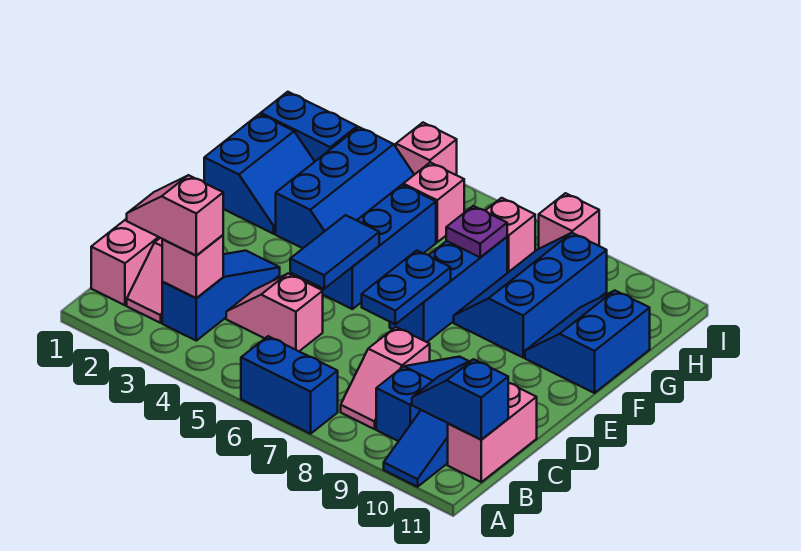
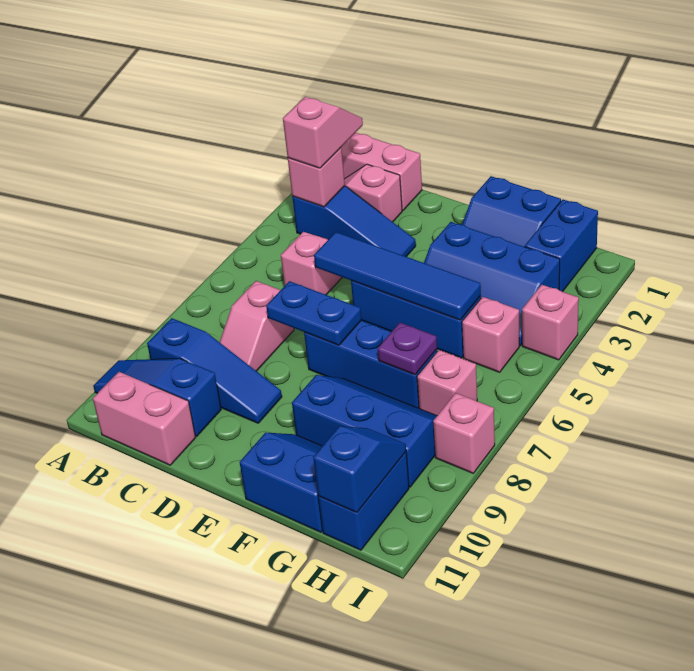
blue brick A6:A7 level 1 -> blue brick H10:H11 level 1
pink slope B8:C8 level 1 top C -> pink slope C7:C8 level 1 top 7
blue slope B10:B11 level 2 top 11 -> blue slope H10:H11 level 2 top 11
blue tile D5:E5 level 2 -> blue tile D5:G5 level 2

